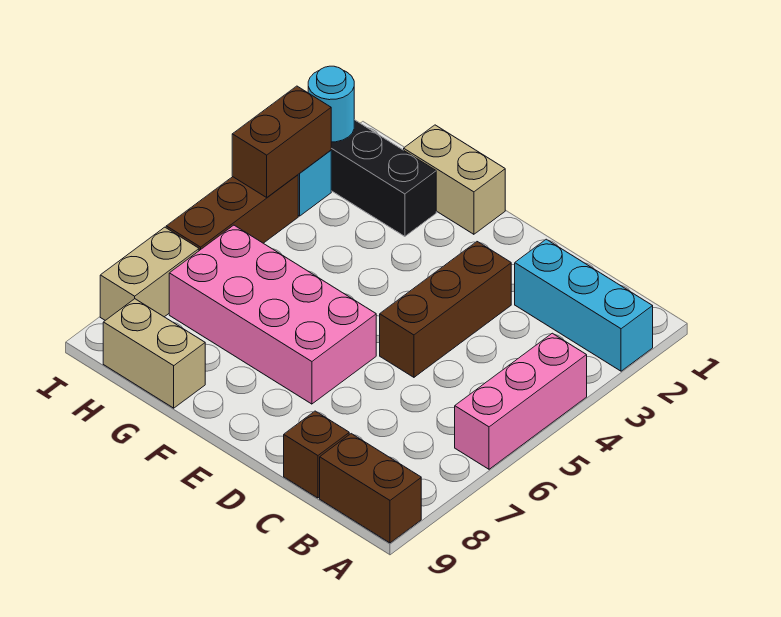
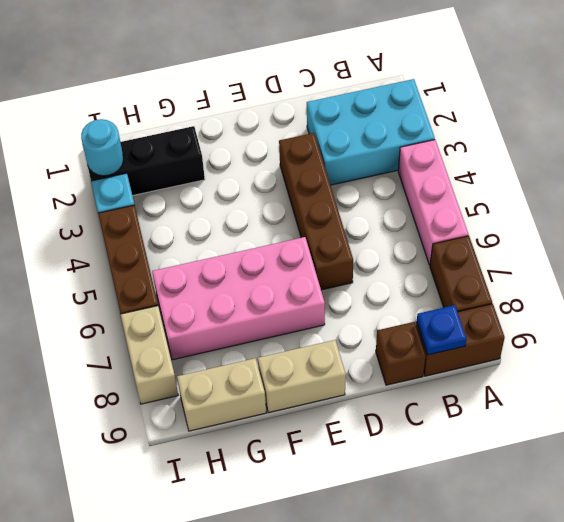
cyan brick A2:C2 level 1 -> cyan brick A2:C3 level 1
none -> blue plate B9 level 2
brown brick D3:D5 level 1 -> brown brick D3:D6 level 1
tan brick F1:G1 level 1 -> tan brick E9:F9 level 1
brown brick I3:I4 level 2 -> brown brick A7:A8 level 1

